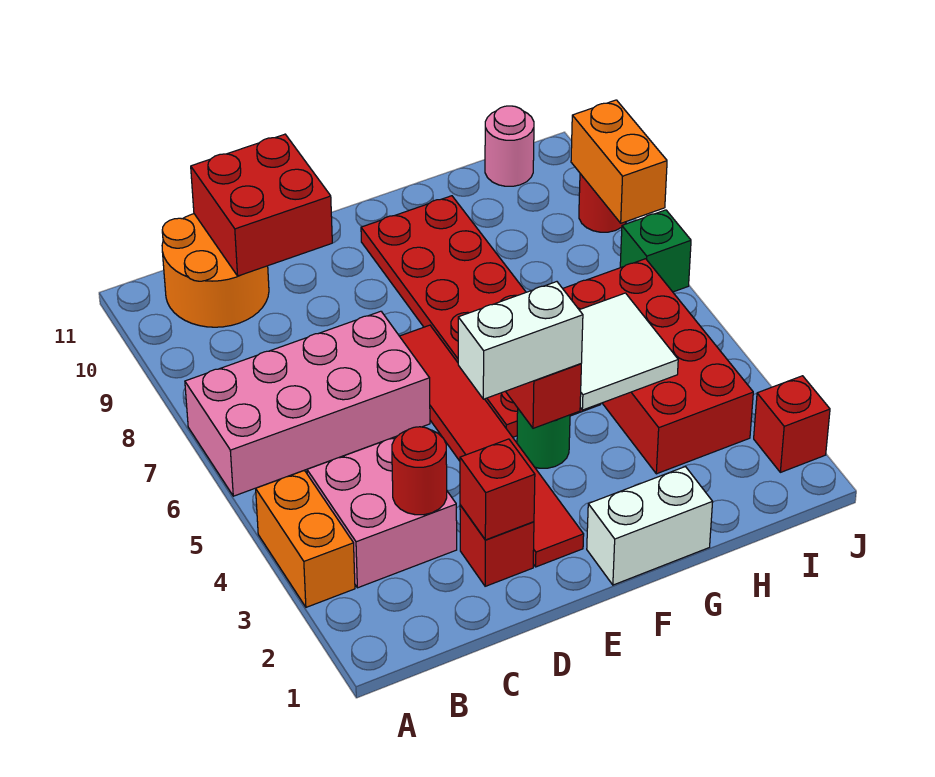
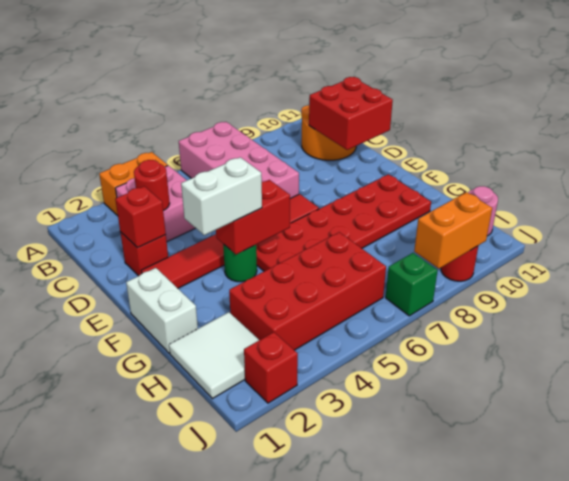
white brick E4:F4 level 3 -> white brick F3:F4 level 3
white tile G4:H5 level 2 -> white tile H1:I2 level 1

